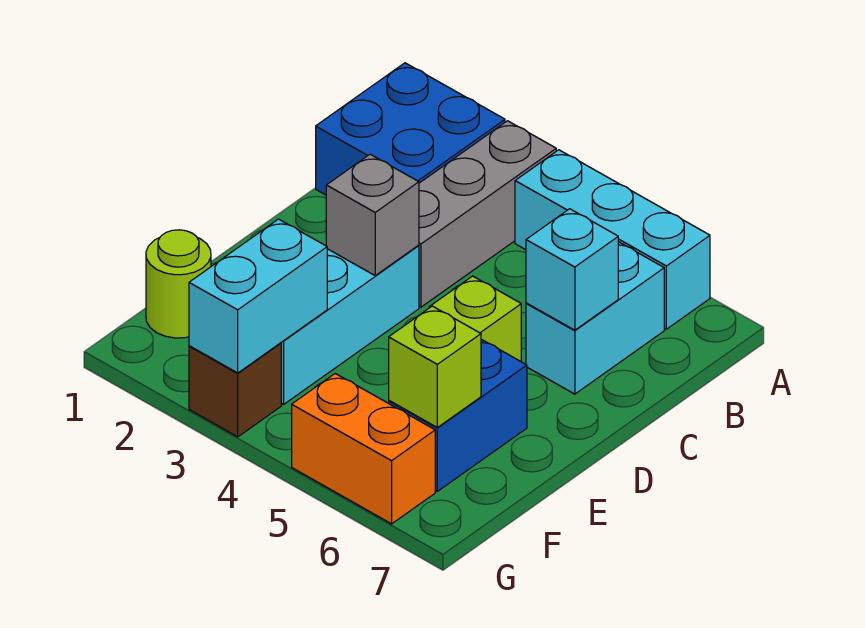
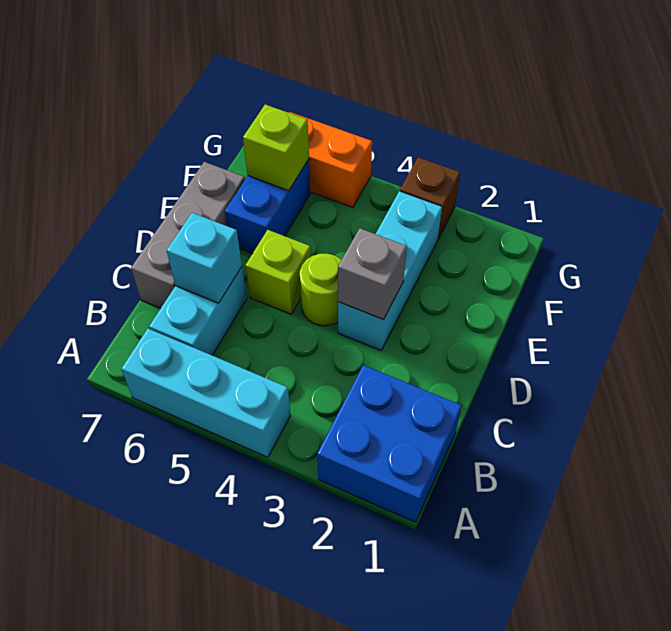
grey brick A3:C3 level 1 -> grey brick C7:E7 level 1
lime round brick F1 level 1 -> lime round brick D4 level 1
cyan brick F3:G3 level 2 -> none

